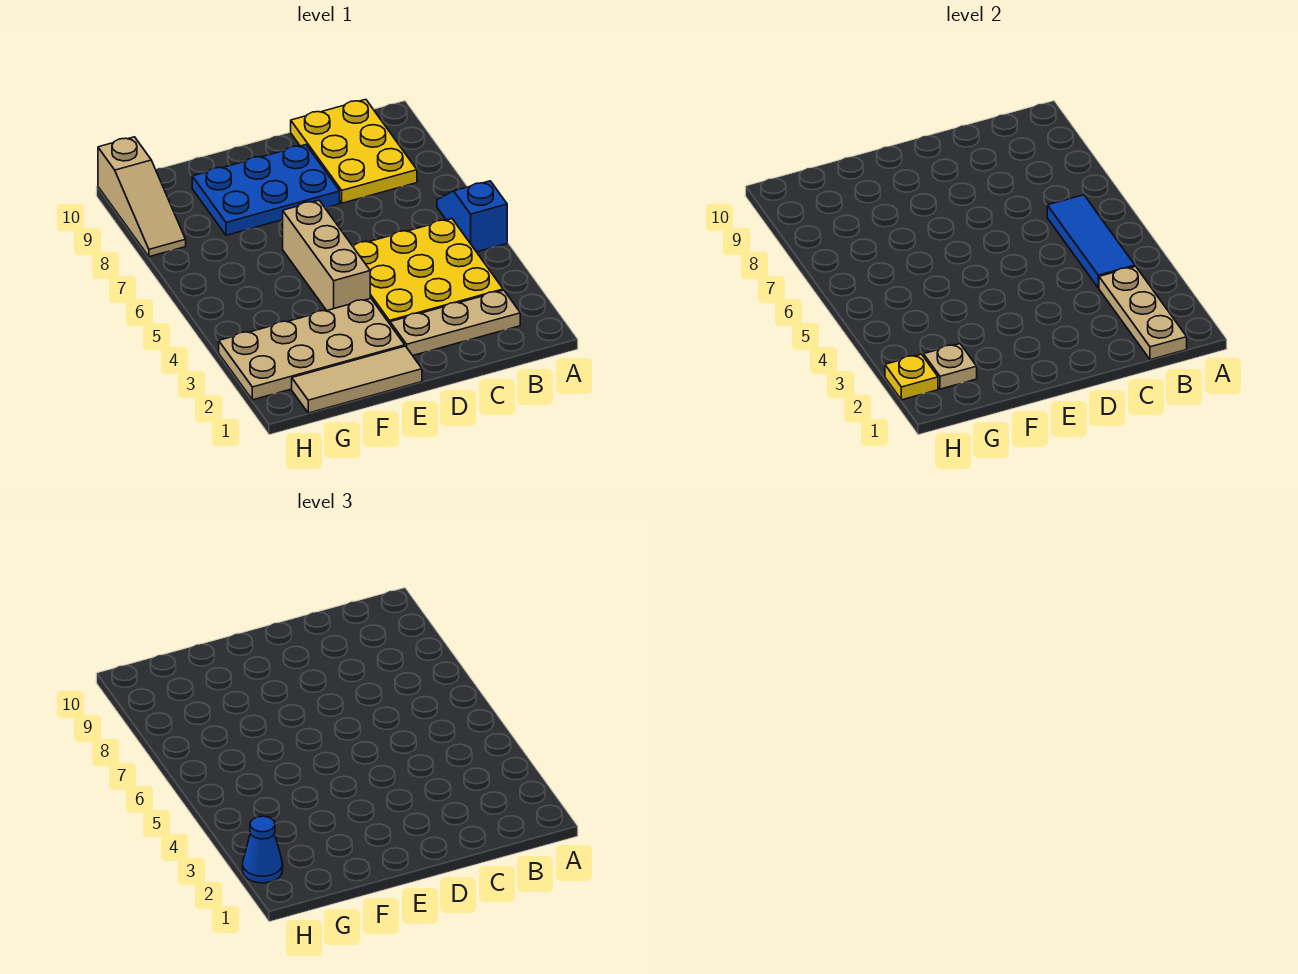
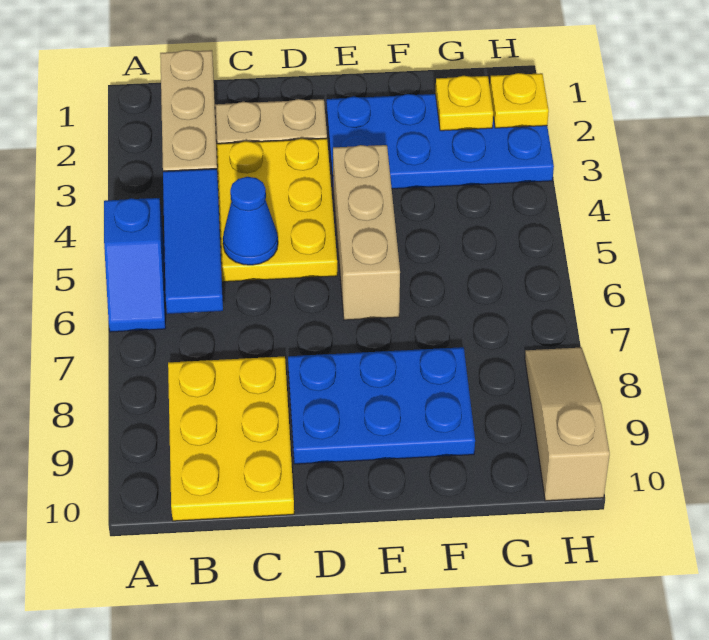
tan tile E1:G1 level 1 -> none
tan plate E2:H3 level 1 -> blue plate E2:H3 level 1
tan plate G2 level 2 -> yellow plate G2 level 2
blue cone H2 level 3 -> blue cone C5 level 2

